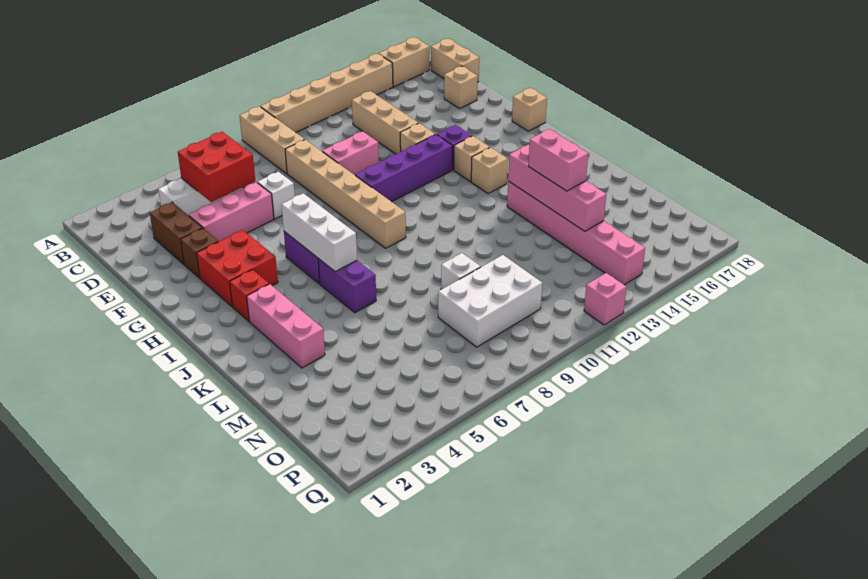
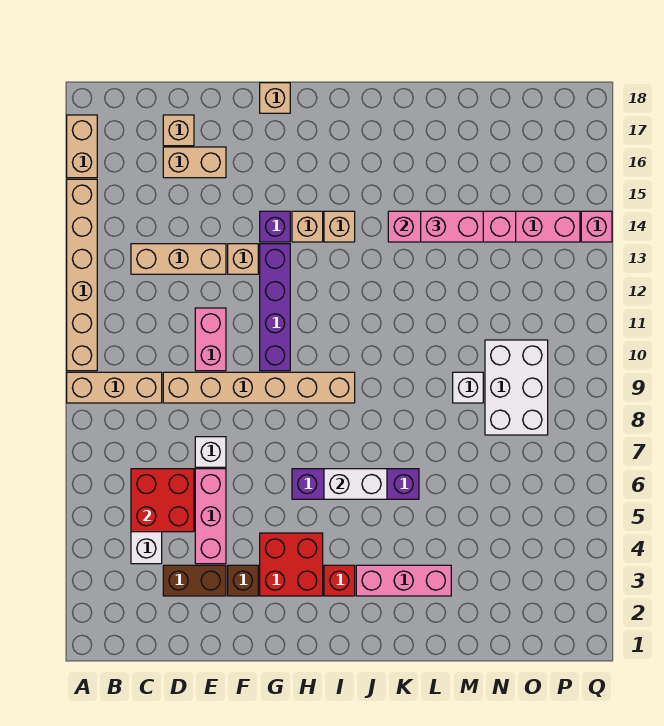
tan brick B18:C18 level 1 -> tan brick D16:E16 level 1
white brick H6:J6 level 2 -> white brick I6:J6 level 2
pink brick Q12 level 1 -> pink brick Q14 level 1

